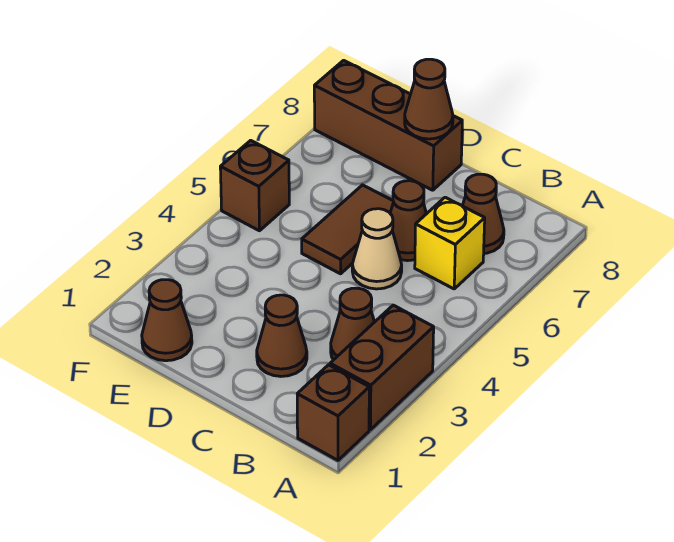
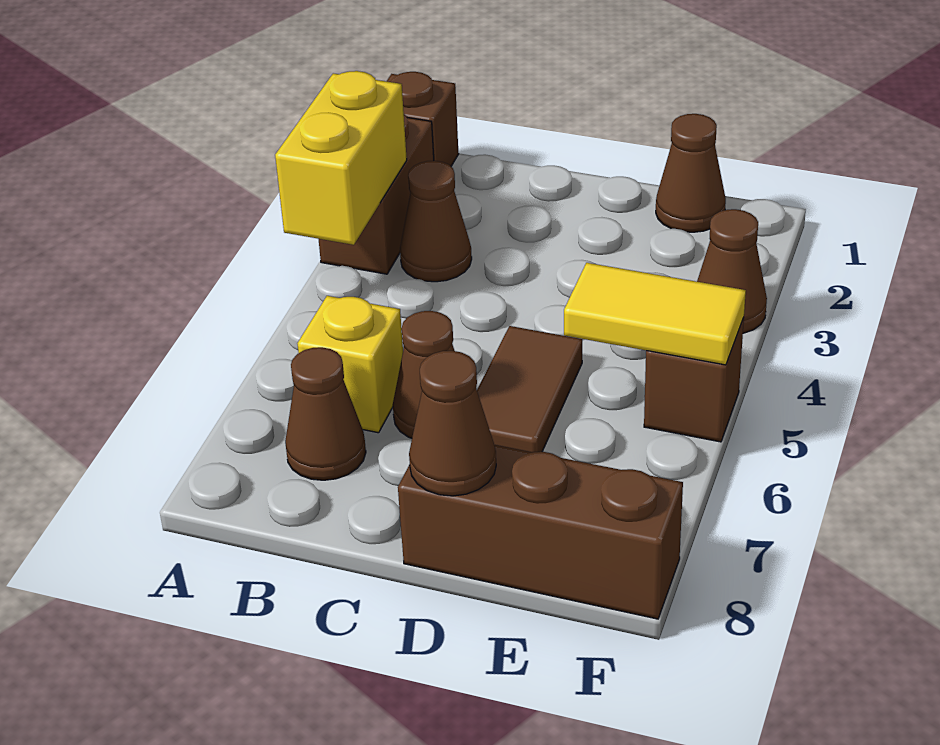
none -> yellow brick A3:A4 level 2
brown cone C2 level 1 -> brown cone F3 level 1
tan cone C5 level 1 -> none
none -> yellow tile E5:F5 level 2

